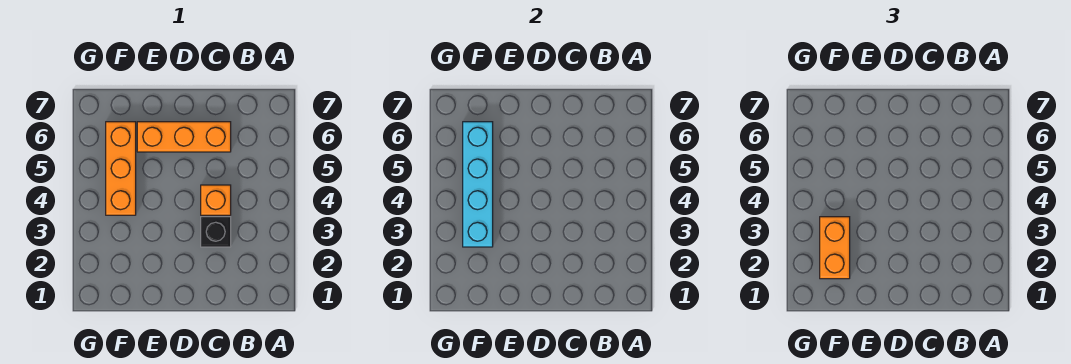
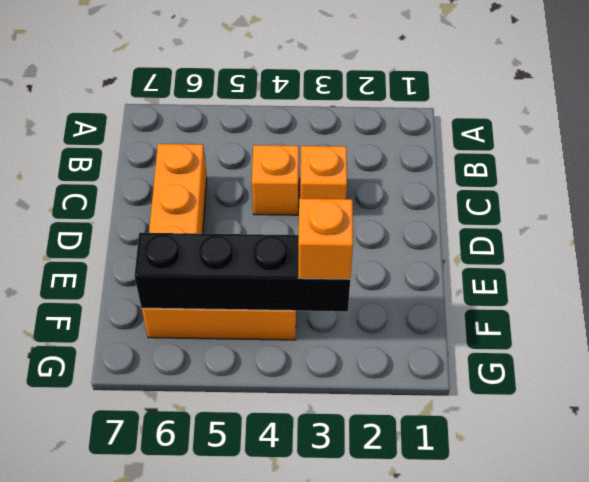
black brick C3 level 1 -> orange brick C3 level 1
orange brick F2:F3 level 3 -> orange brick F3 level 3
cyan brick F3:F6 level 2 -> black brick F3:F6 level 2

